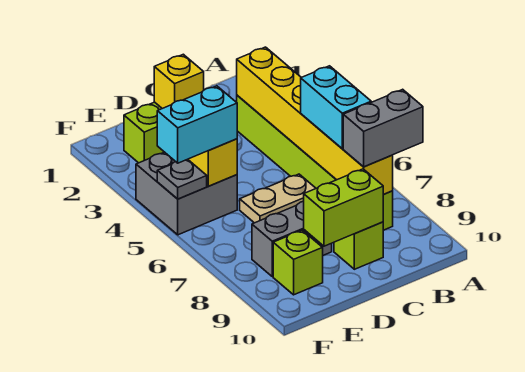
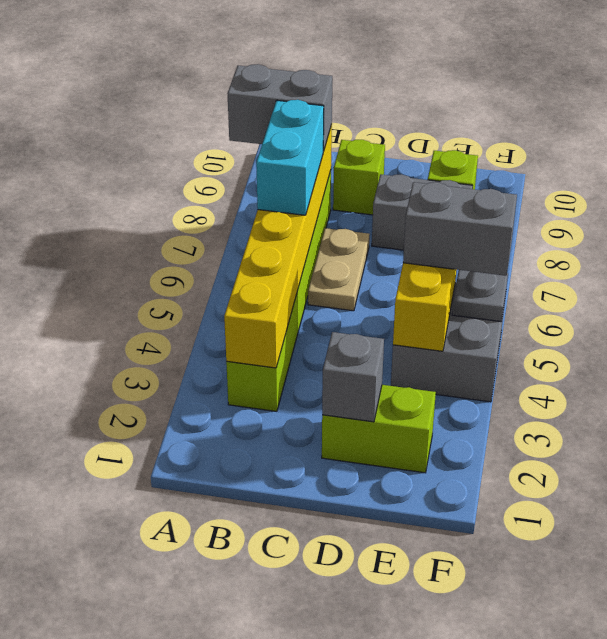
tan plate C6:D6 level 1 -> tan plate C6:C7 level 1
lime brick C9:D9 level 2 -> none
yellow brick D2 level 2 -> grey brick D2 level 2
cyan brick E5:F5 level 3 -> grey brick E5:F5 level 3

